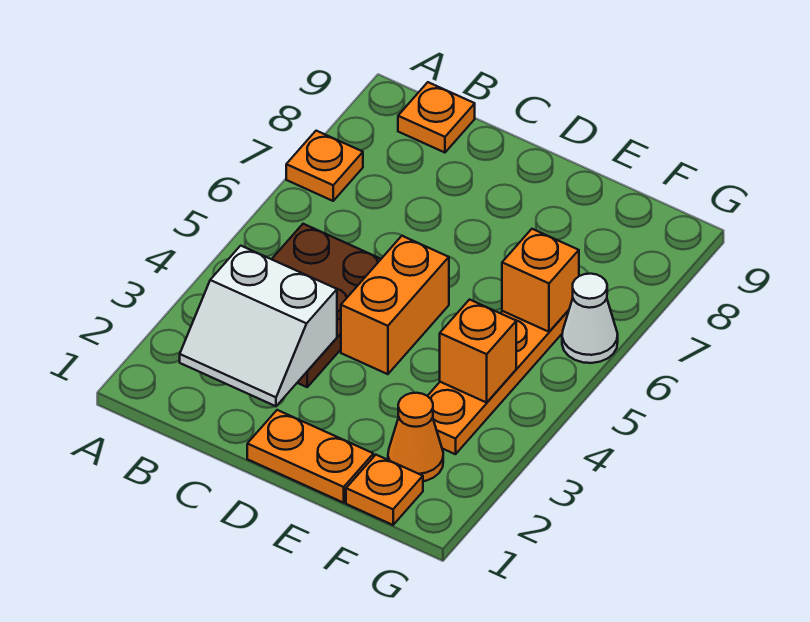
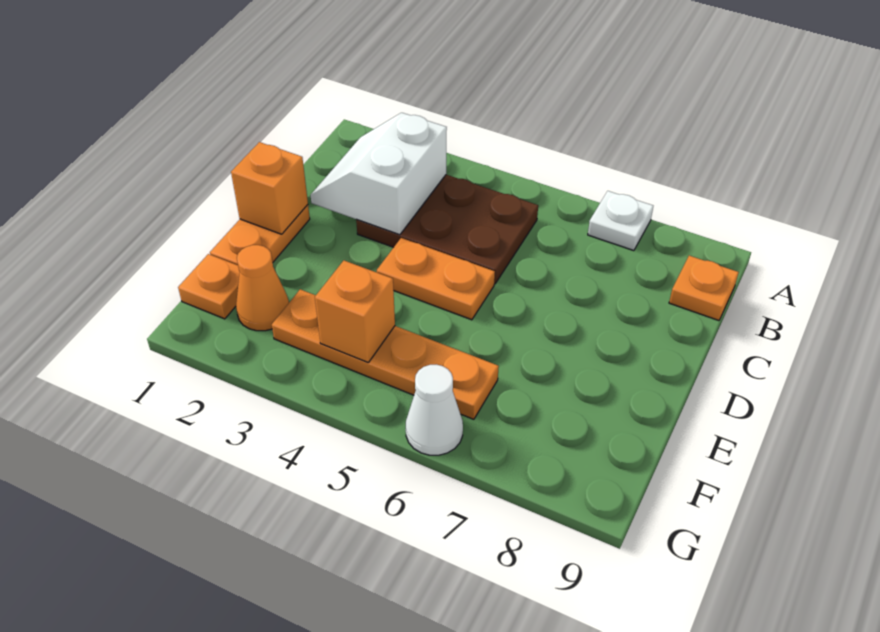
orange plate A7 level 1 -> white plate A7 level 1
orange brick D4:D5 level 1 -> orange plate D4:D5 level 1
orange brick F6 level 2 -> orange brick D1 level 2

